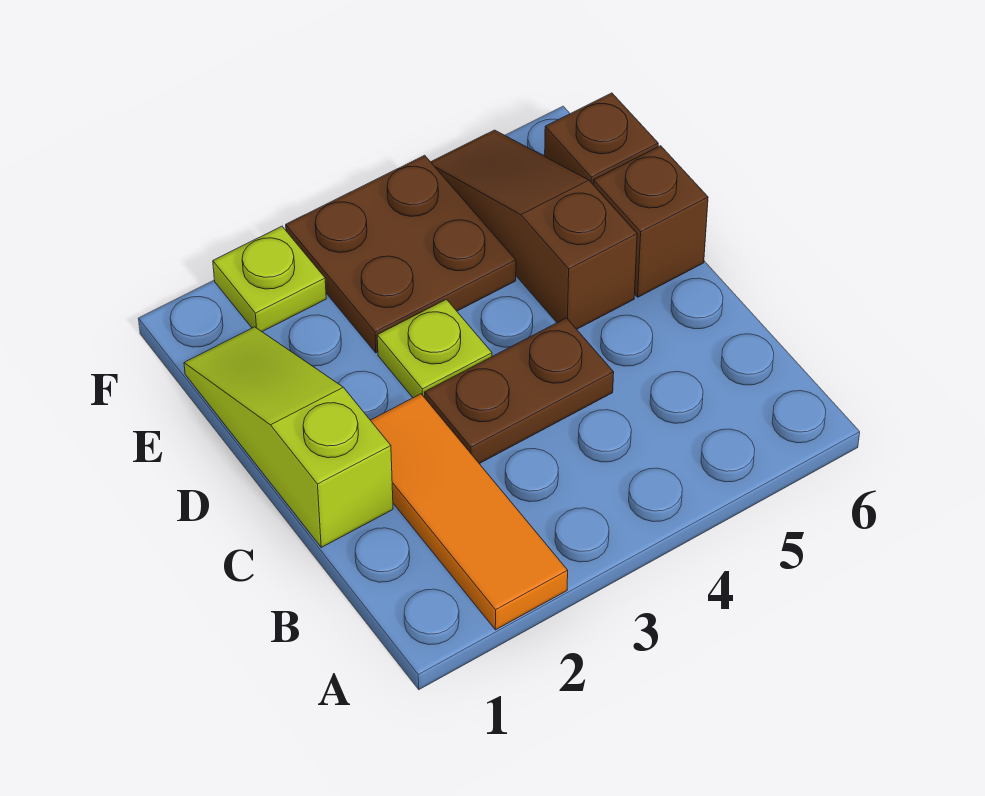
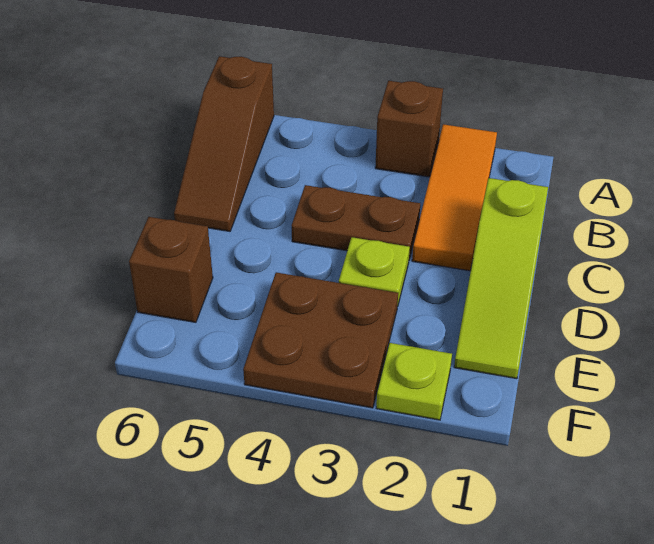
brown slope D5:F5 level 1 top D -> brown slope A6:C6 level 1 top A
brown brick D6 level 1 -> brown brick A3 level 1

